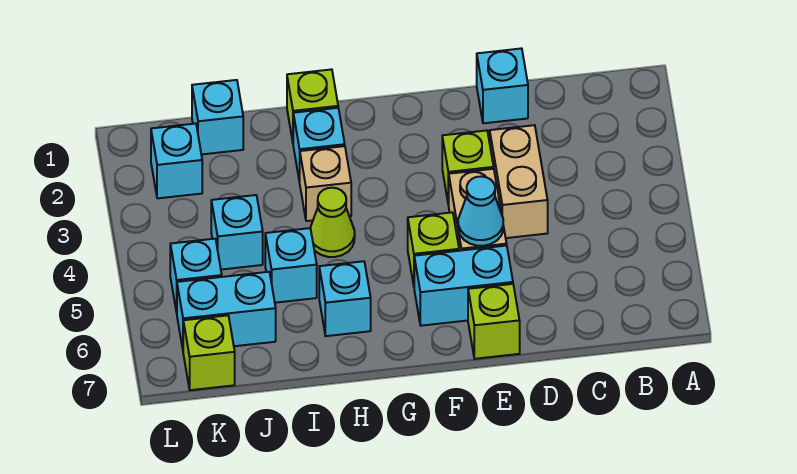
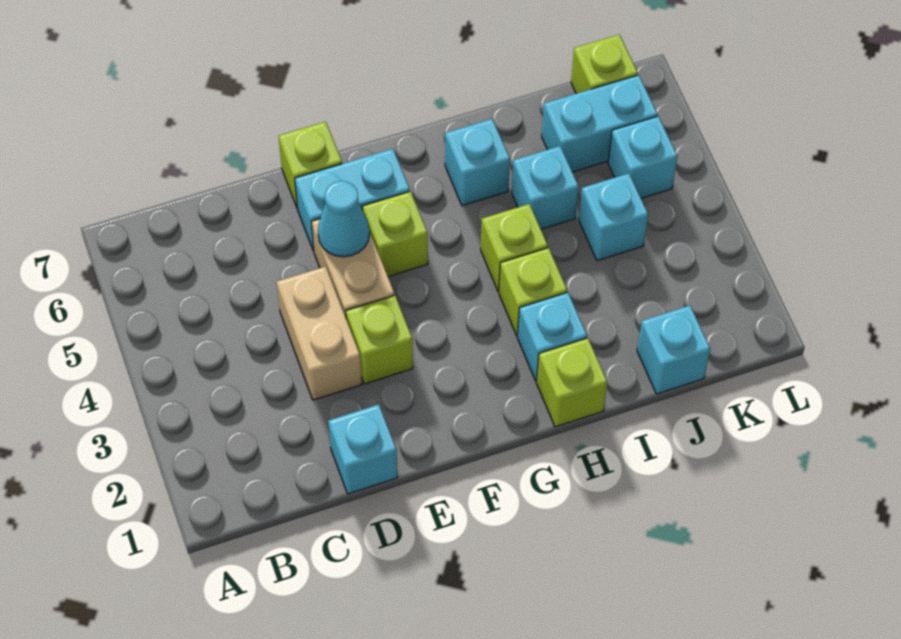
tan brick H3 level 1 -> lime brick H3 level 1
lime cone H4 level 1 -> lime brick H4 level 1
cyan brick K2 level 1 -> none

